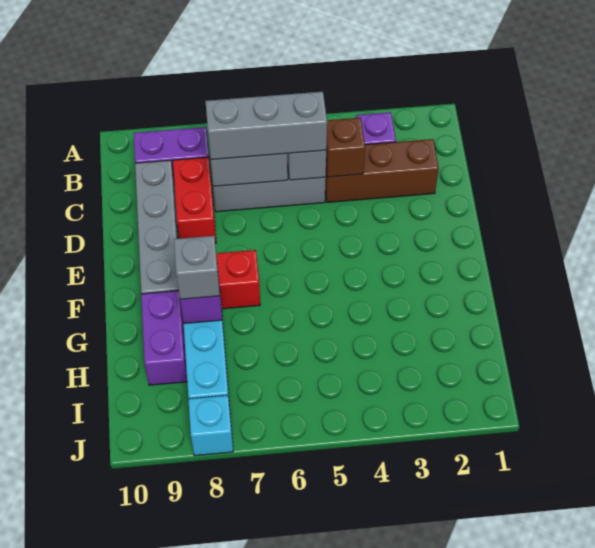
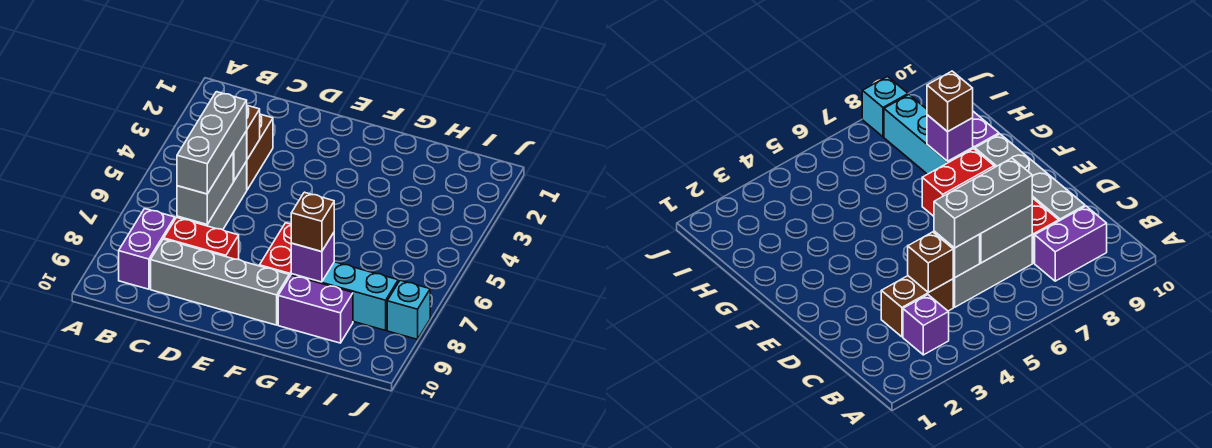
brown brick C2:C4 level 1 -> brown brick C3:C4 level 1
grey brick G8 level 3 -> brown brick G8 level 3

